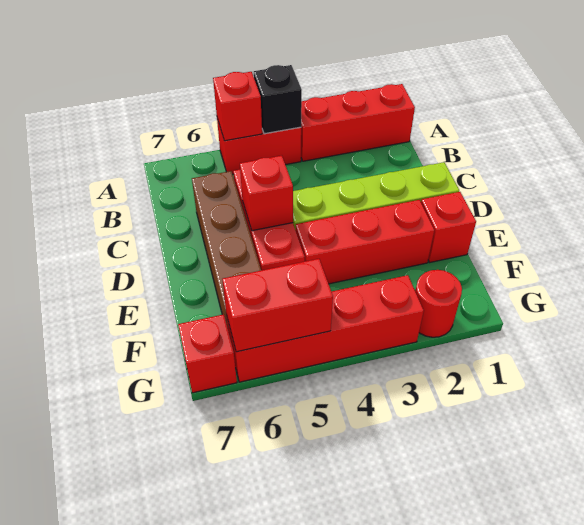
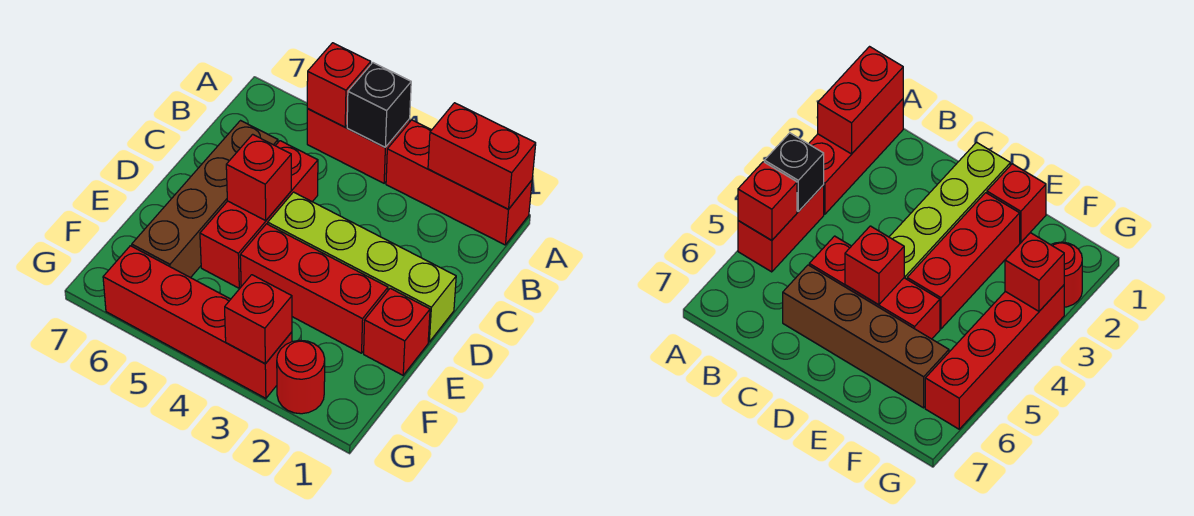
red brick G5:G6 level 2 -> red brick A1:A2 level 2
red brick G7 level 1 -> red brick G3 level 2

